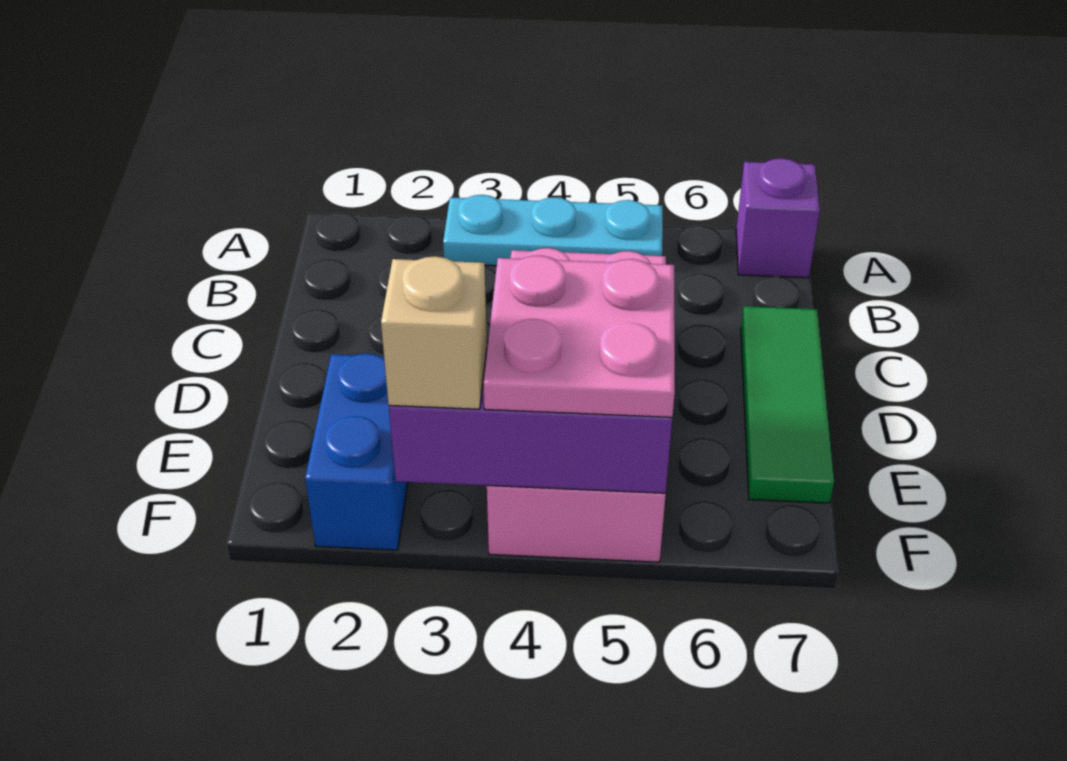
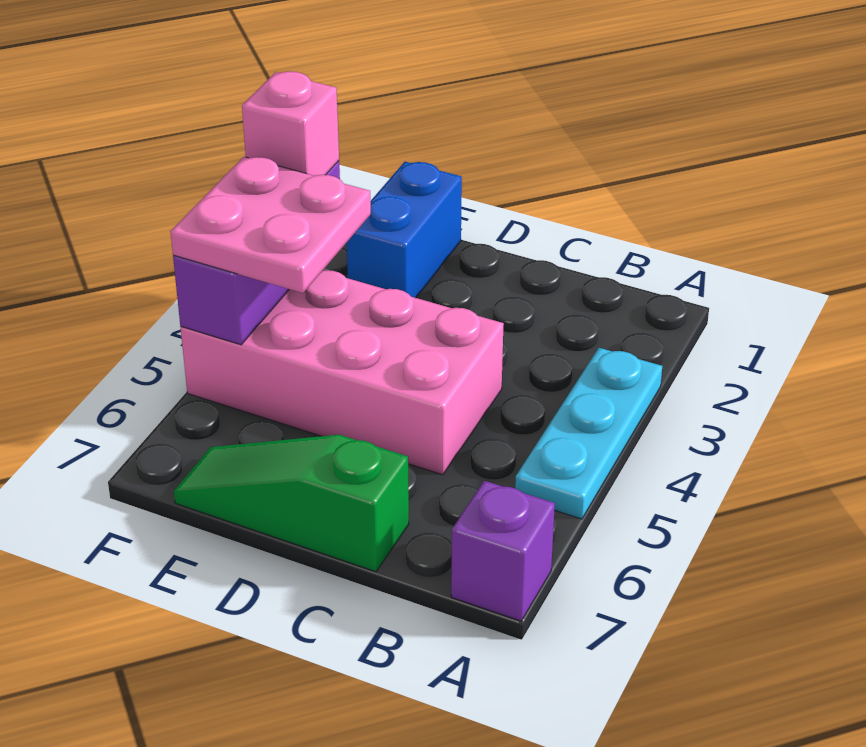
green tile C7:E7 level 1 -> green slope C7:E7 level 1 top C
blue brick E2:F2 level 1 -> blue brick E1:E2 level 1
tan brick F3 level 3 -> pink brick F3 level 3

